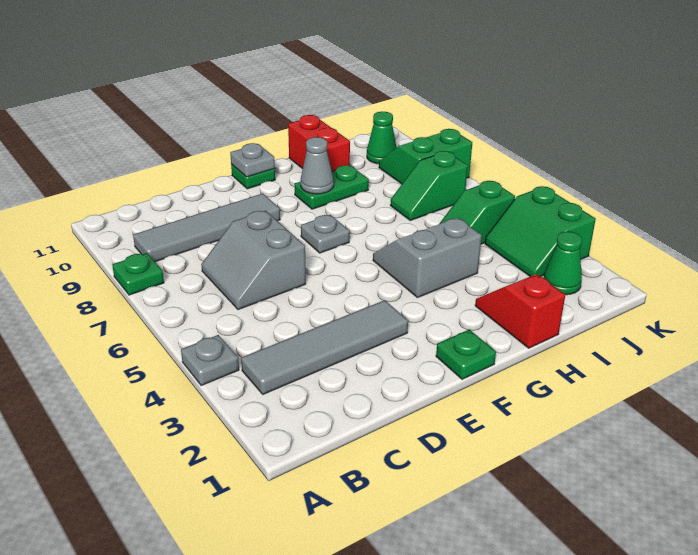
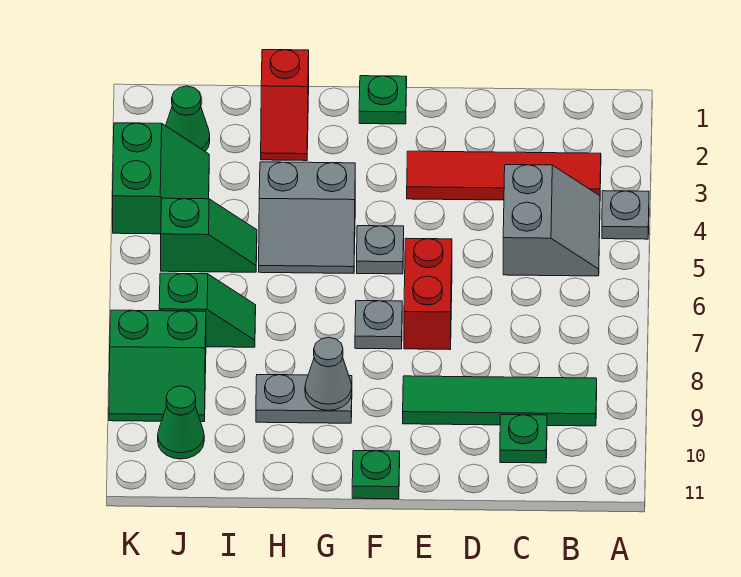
green plate A8 level 1 -> green plate C10 level 1
grey tile B3:E3 level 1 -> red tile B3:E3 level 1
grey tile B9:E9 level 1 -> green tile B9:E9 level 1
grey slope C6:D7 level 1 top D -> grey slope B4:C5 level 1 top C
grey plate F11 level 2 -> grey plate F5 level 1
green plate G9:H9 level 1 -> grey plate G9:H9 level 1
red brick H10:H11 level 1 -> red brick E6:E7 level 1

